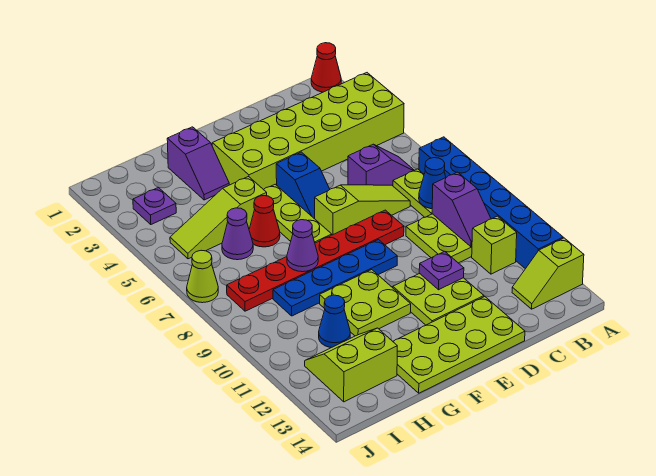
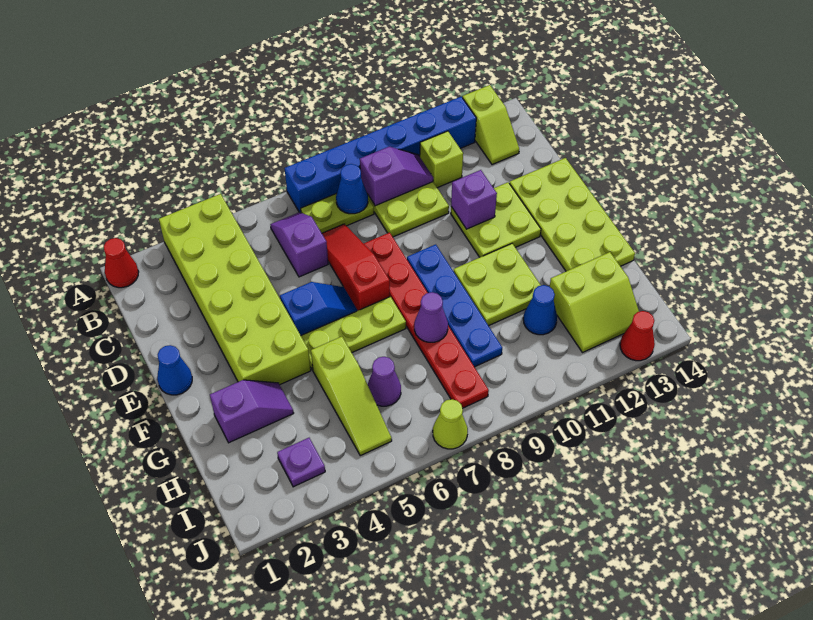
lime slope C7:E7 level 1 top E -> red slope C7:E7 level 1 top E
purple plate D11 level 2 -> purple brick D11 level 2
none -> blue cone E1 level 1
red cone G6 level 1 -> red cone J13 level 1
lime slope H12:I13 level 1 top 13 -> lime slope H12:I13 level 1 top H

